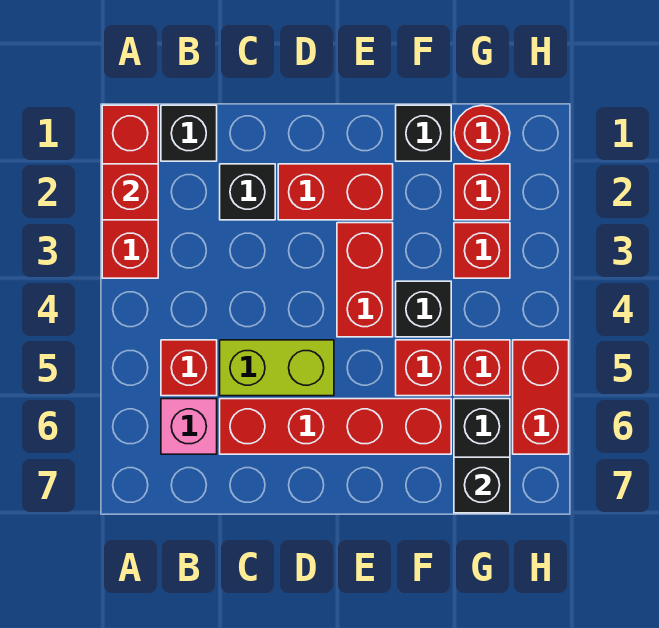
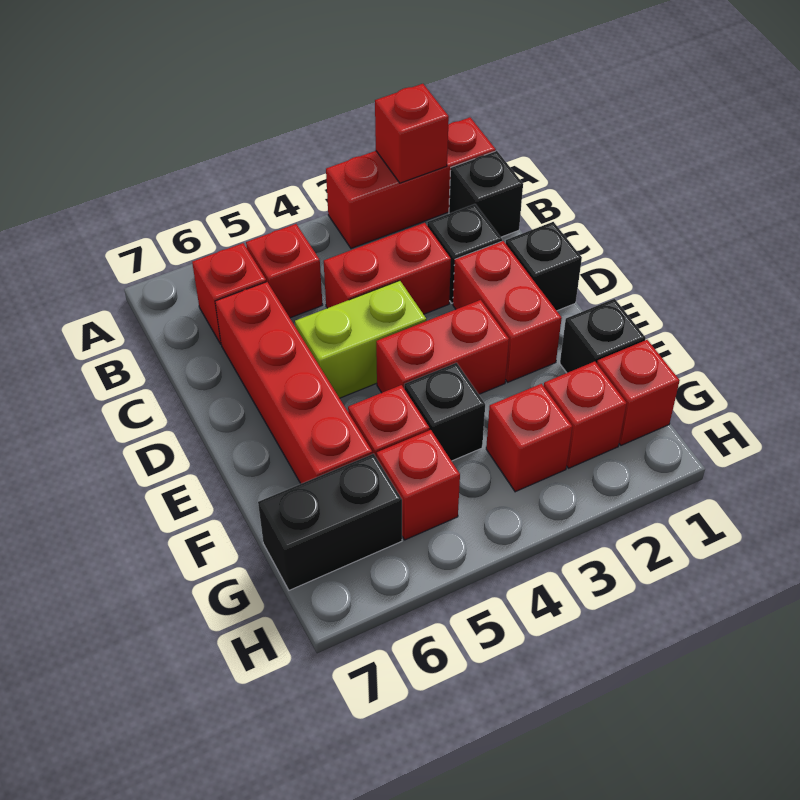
pink brick B6 level 1 -> red brick B6 level 1
lime brick C5:D5 level 1 -> lime brick D4:D5 level 1
red round brick G1 level 1 -> red brick G1 level 1
black brick G7 level 2 -> black brick D1 level 1
red brick H5:H6 level 1 -> red brick C3:C4 level 1

